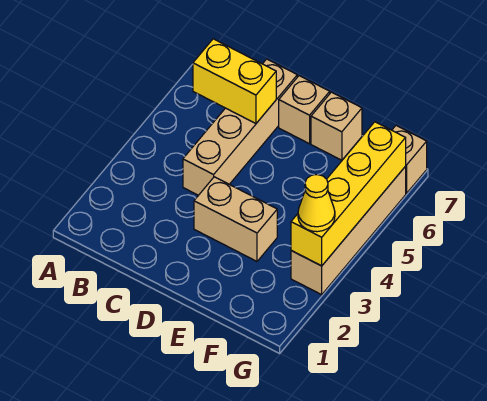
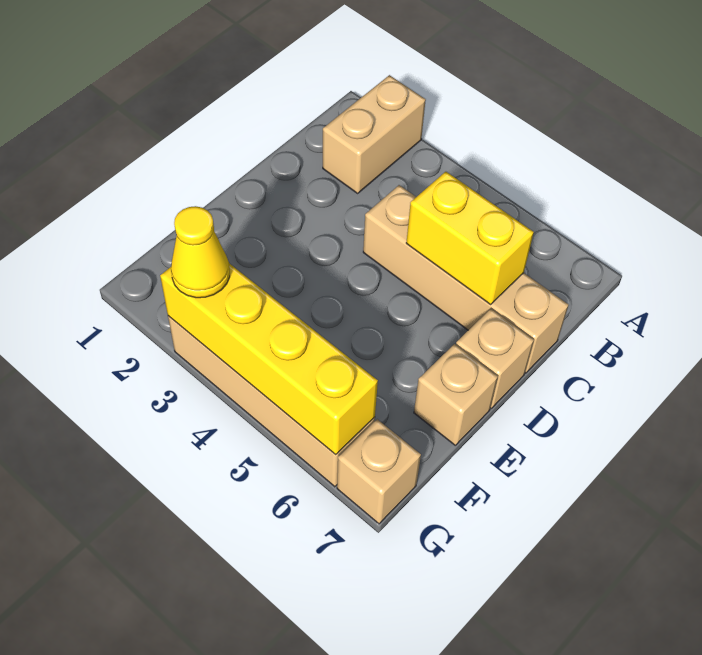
yellow brick B6:C6 level 2 -> yellow brick C5:C6 level 2
tan brick D3:E3 level 1 -> tan brick A2:B2 level 1

